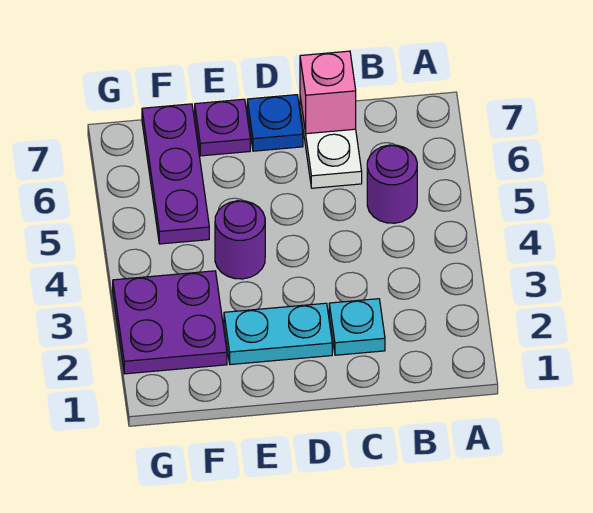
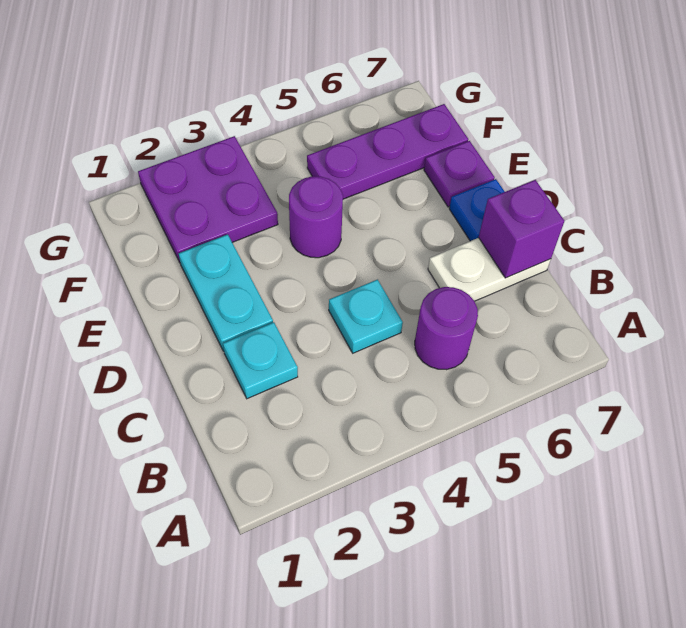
none -> cyan plate C4 level 1
pink brick C7 level 2 -> purple brick C7 level 2

